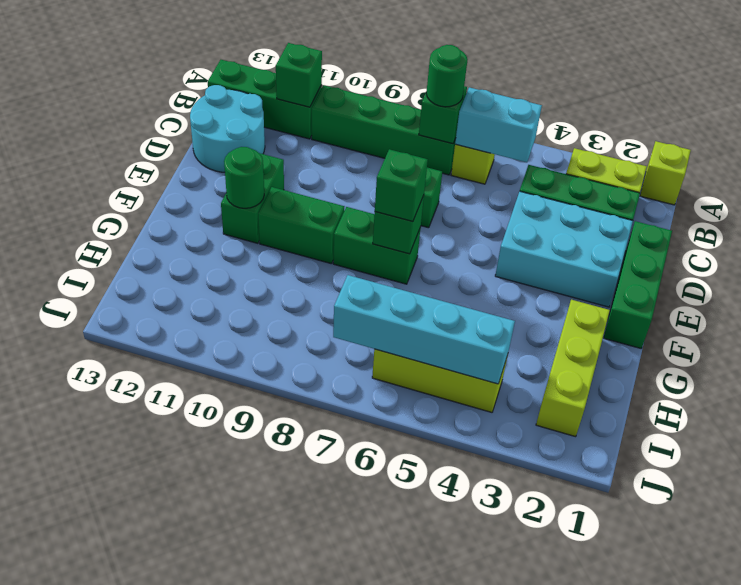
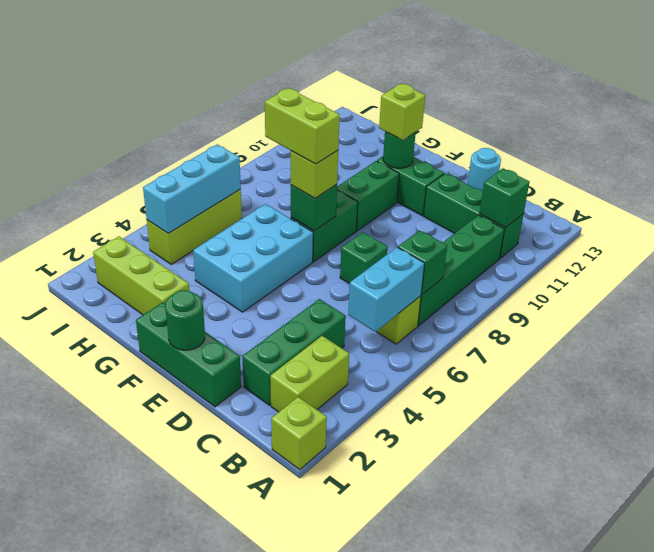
green round brick B7 level 3 -> green round brick E1 level 2
green brick B11:B13 level 1 -> green brick B11:D11 level 1
cyan round brick C12:D13 level 1 -> cyan round brick D13 level 1
cyan brick D2:E4 level 1 -> cyan brick F4:G6 level 1
green brick F7 level 3 -> lime brick F7 level 3
none -> lime brick F7:G7 level 4
none -> lime brick F11 level 3
cyan brick I4:I7 level 2 -> cyan brick I4:I6 level 2

